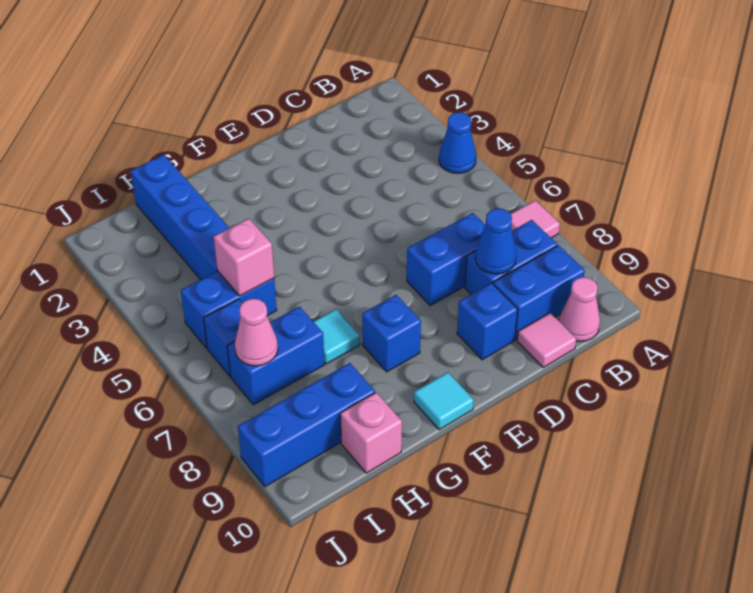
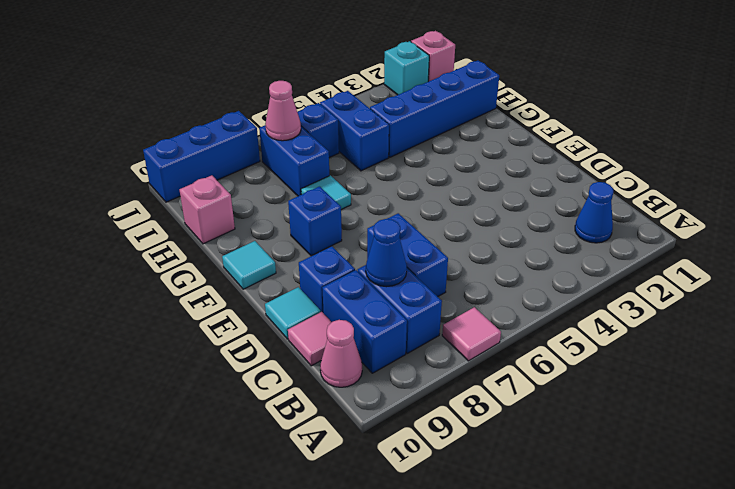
blue cone A4 level 1 -> blue cone B2 level 1
none -> cyan tile D10 level 1
pink brick H5 level 2 -> pink brick J1 level 1
blue brick H9:J9 level 1 -> blue brick J8:J10 level 1
none -> cyan brick J2 level 1

